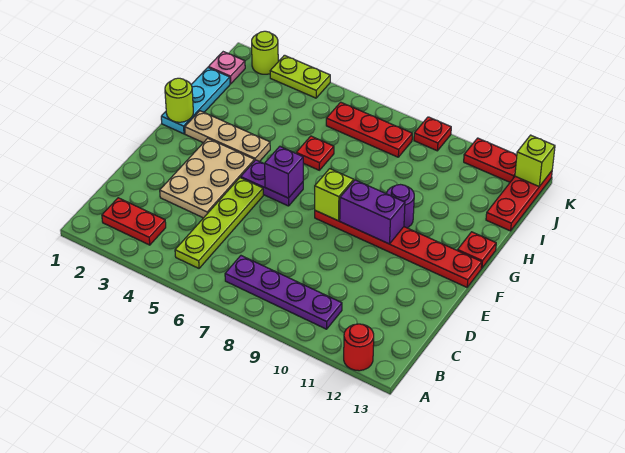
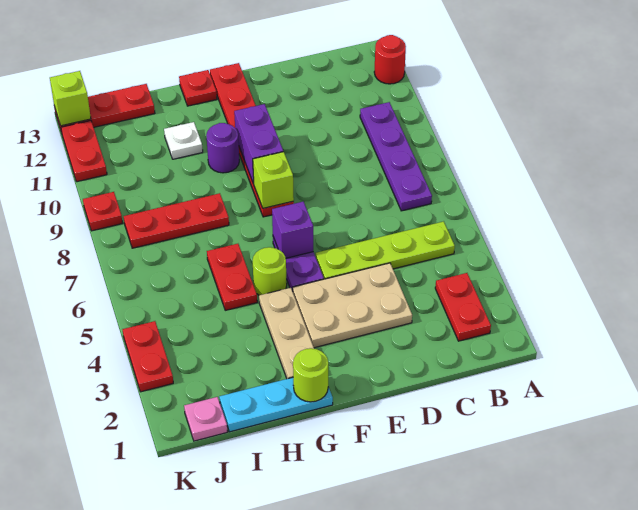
red plate H6 level 1 -> red plate H5:H6 level 1
none -> white plate H11 level 1
red plate J6:J8 level 1 -> red plate H8:J8 level 1
lime round brick K2 level 1 -> lime round brick G5 level 1
lime plate K3:K4 level 1 -> red plate K3:K4 level 1

